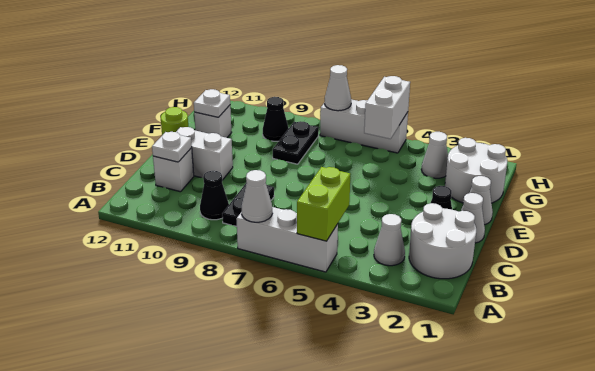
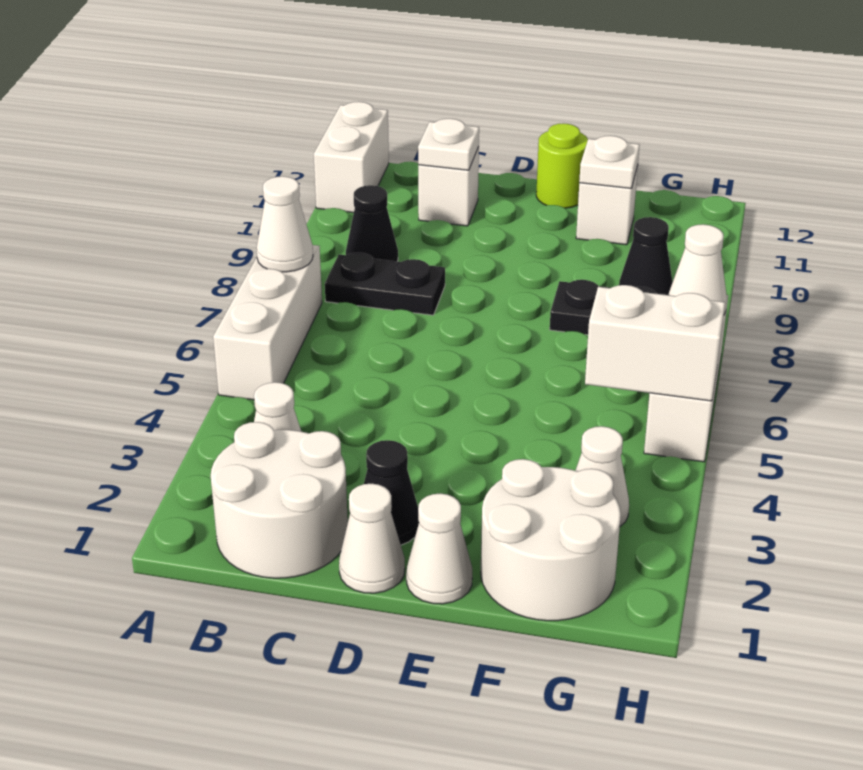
lime brick A5:B5 level 2 -> none
white brick D10:D11 level 1 -> white brick A11:A12 level 1

